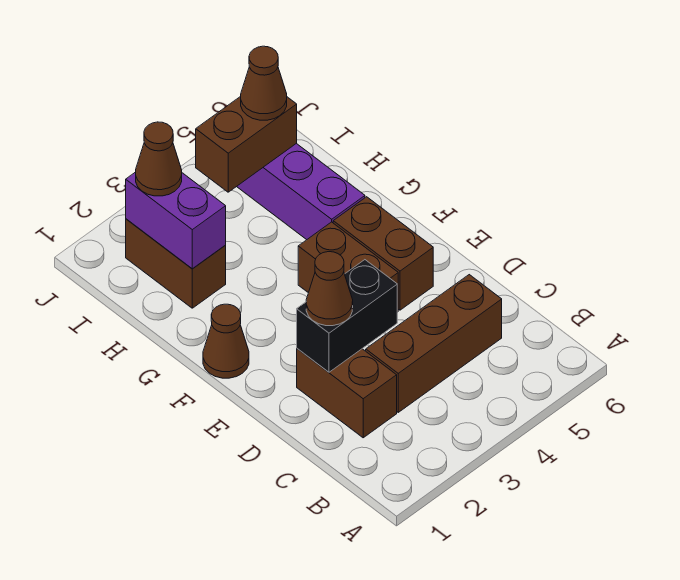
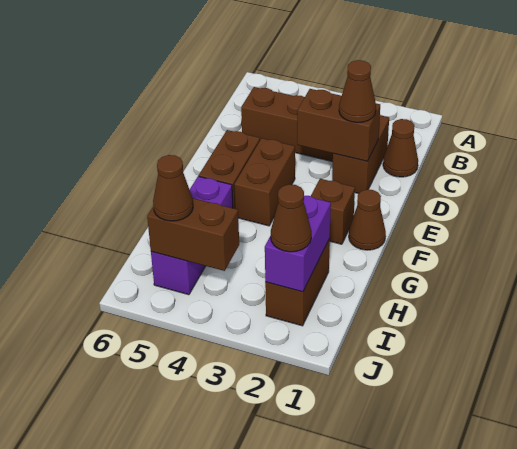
none -> brown cone C1 level 1
black brick D2:D3 level 2 -> brown brick D2:D3 level 2
none -> brown brick F2 level 1

